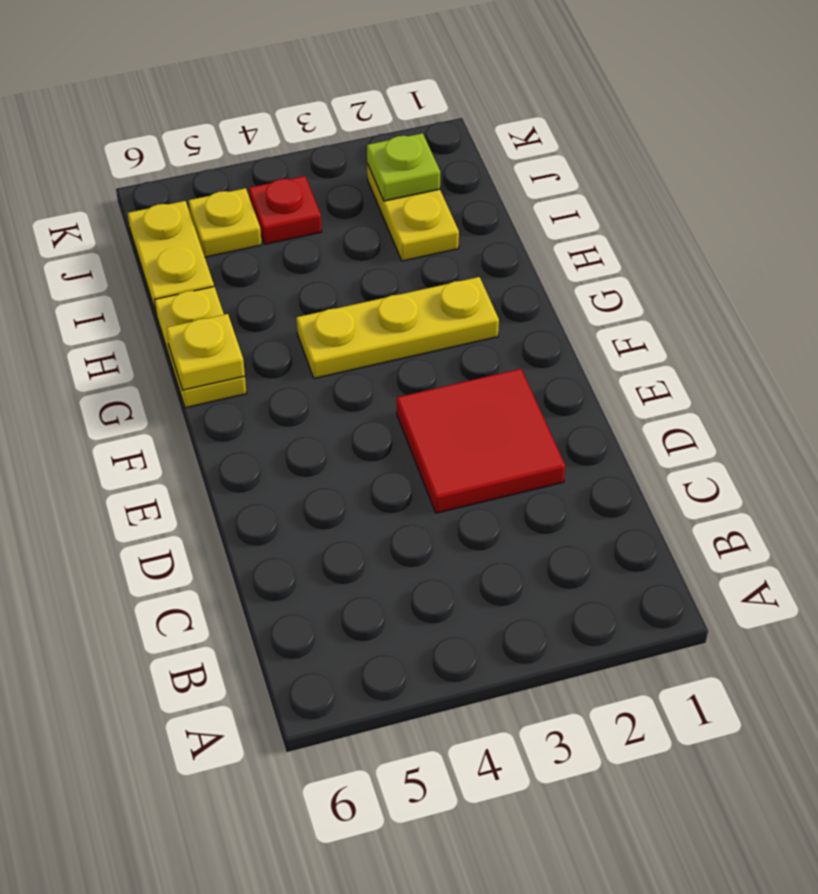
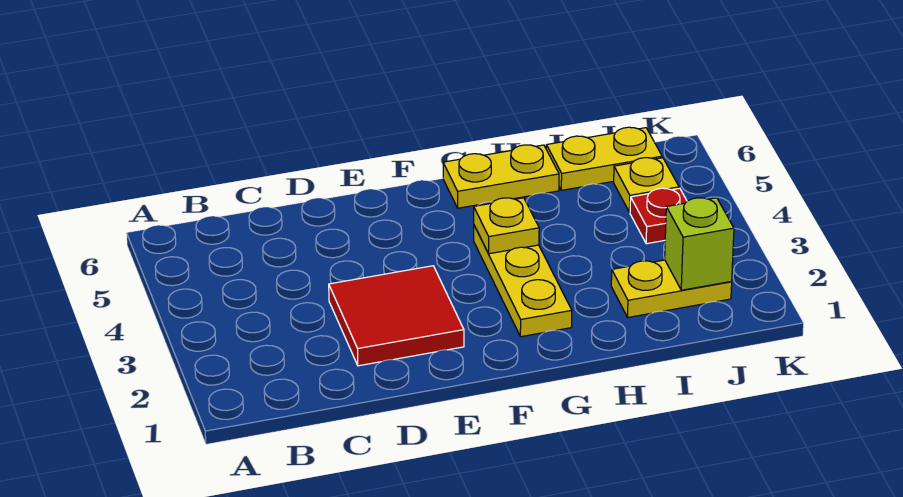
yellow plate G6 level 2 -> yellow plate G4 level 2
lime plate J2 level 2 -> lime brick J2 level 2

